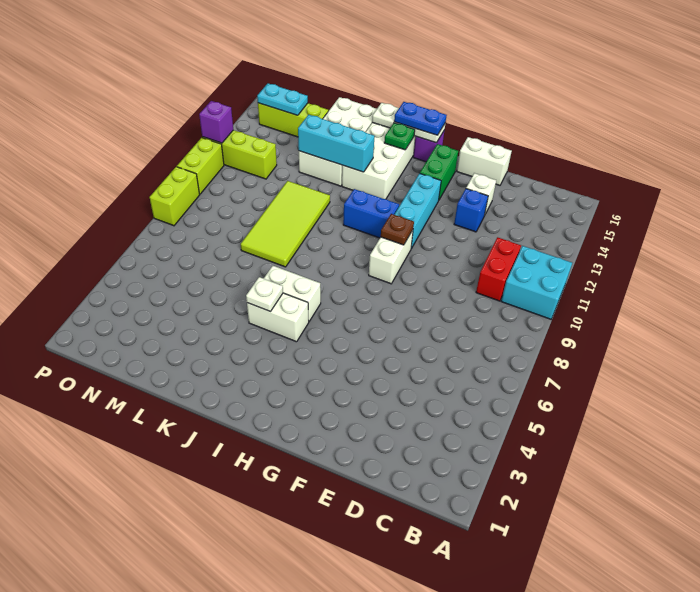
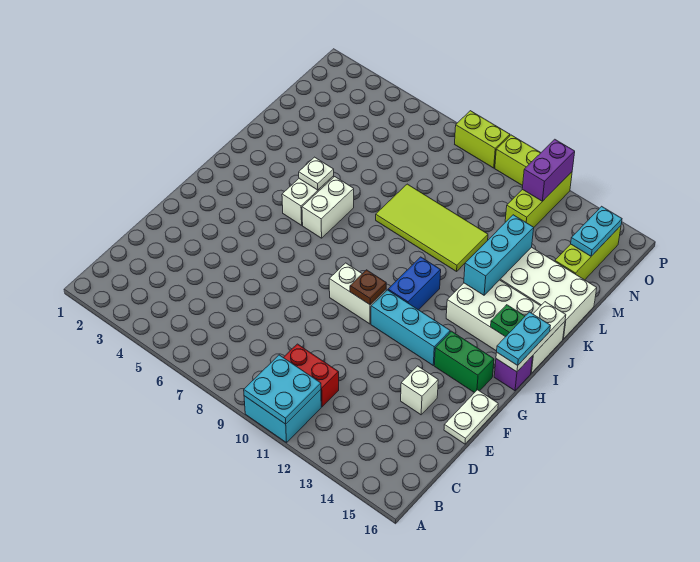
none -> cyan plate A10:B11 level 2
blue brick E13 level 1 -> none
white brick E16:F16 level 1 -> white plate E16:F16 level 1
blue plate H16:I16 level 3 -> cyan plate H16:I16 level 3
purple brick P12 level 2 -> purple brick O12:P12 level 2

